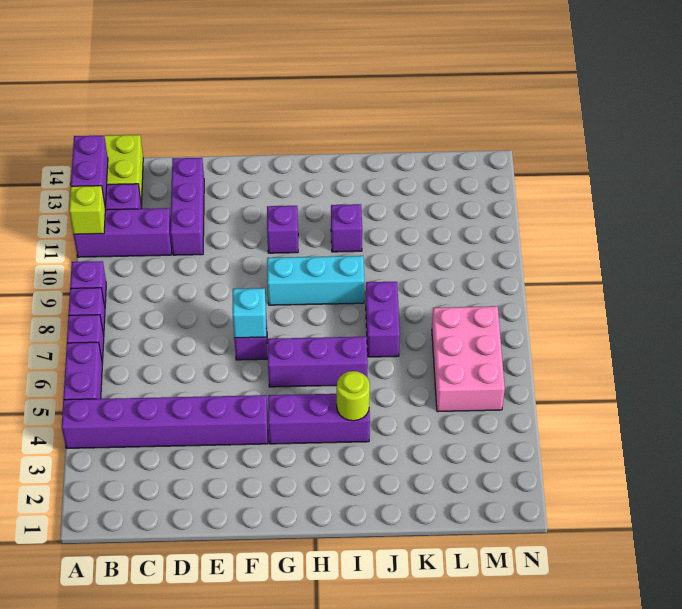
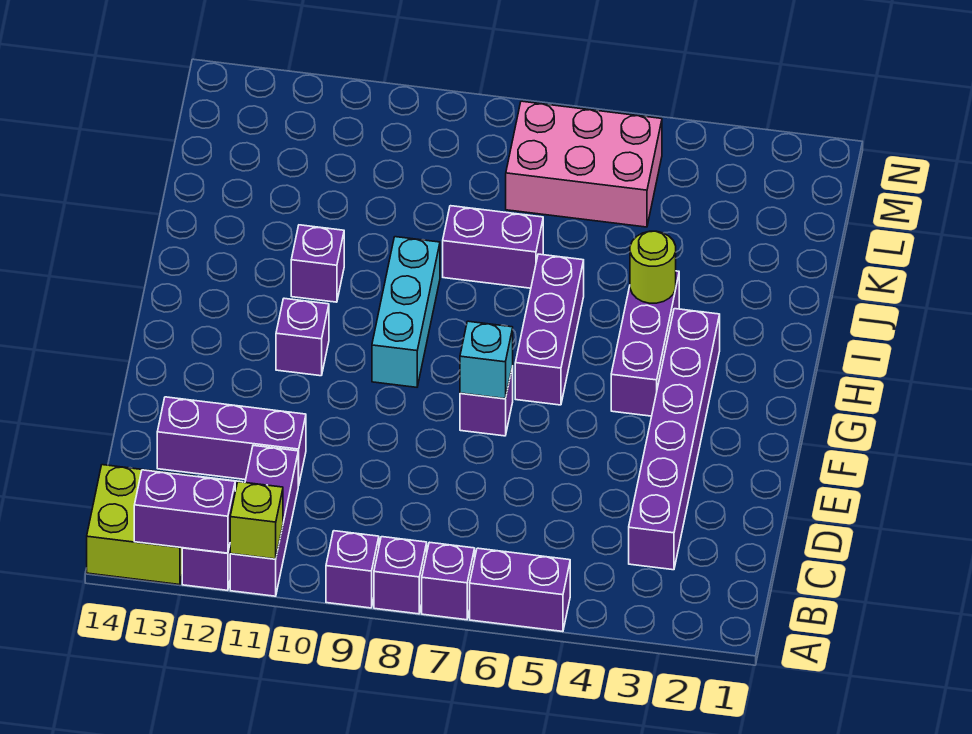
purple brick A4:F4 level 1 -> purple brick C3:H3 level 1

